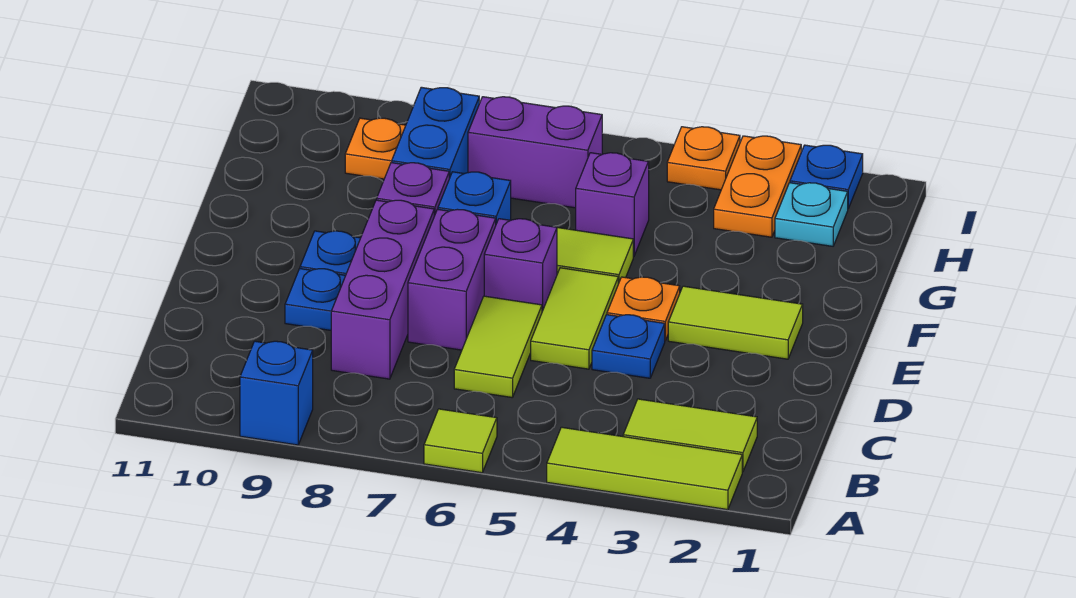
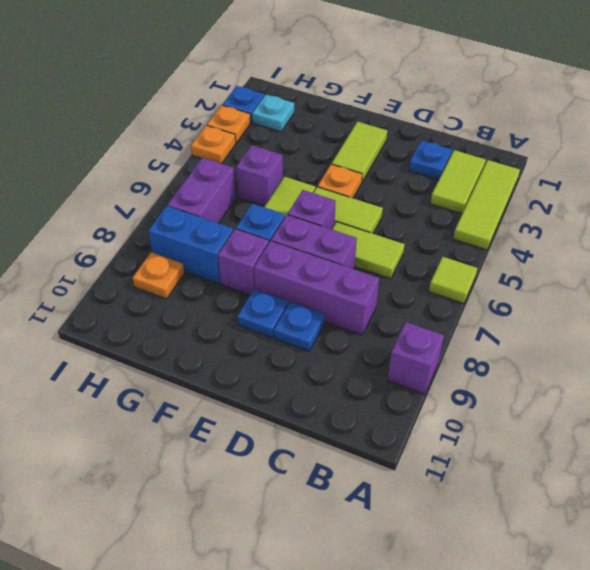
blue brick A9 level 1 -> purple brick A9 level 1
blue plate D4 level 1 -> blue plate C2 level 1
orange plate H3:I3 level 1 -> orange plate I3 level 1

